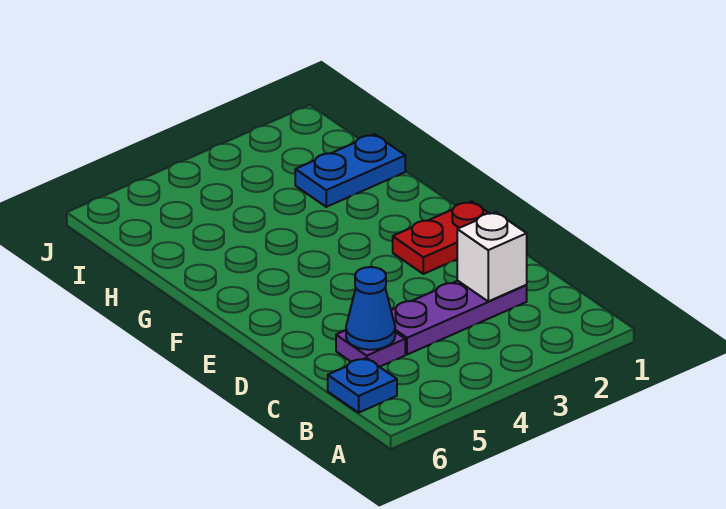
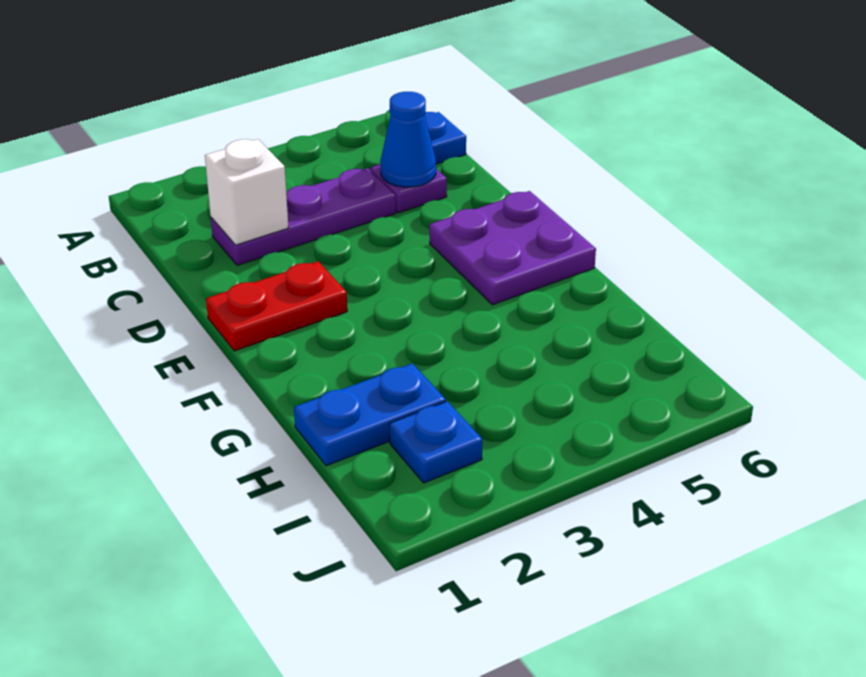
none -> purple plate E5:F6 level 1
none -> blue plate I2 level 1

